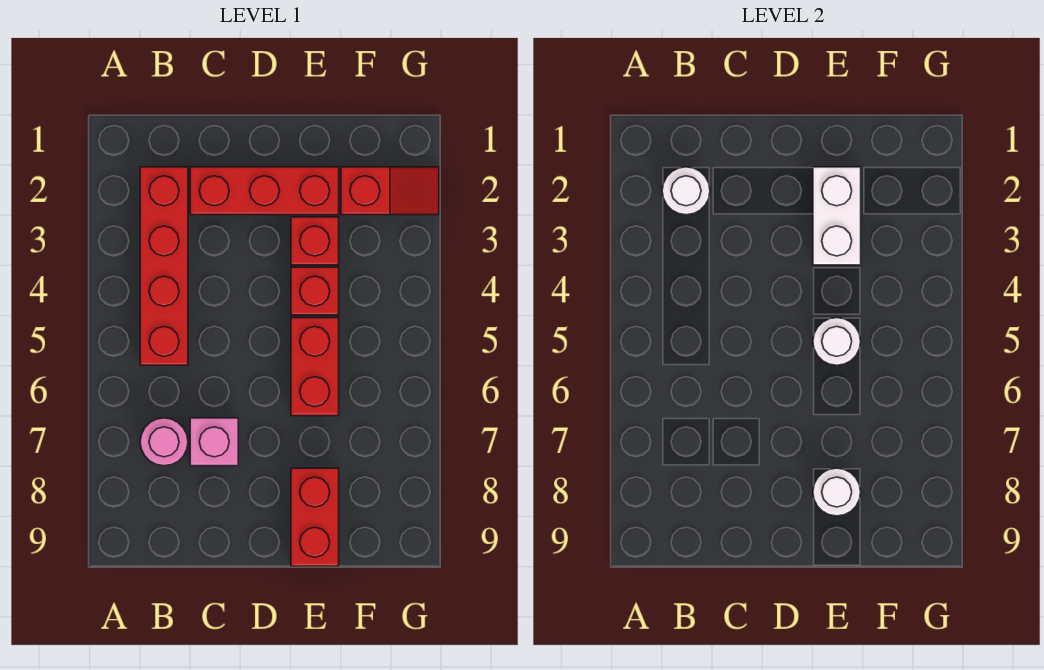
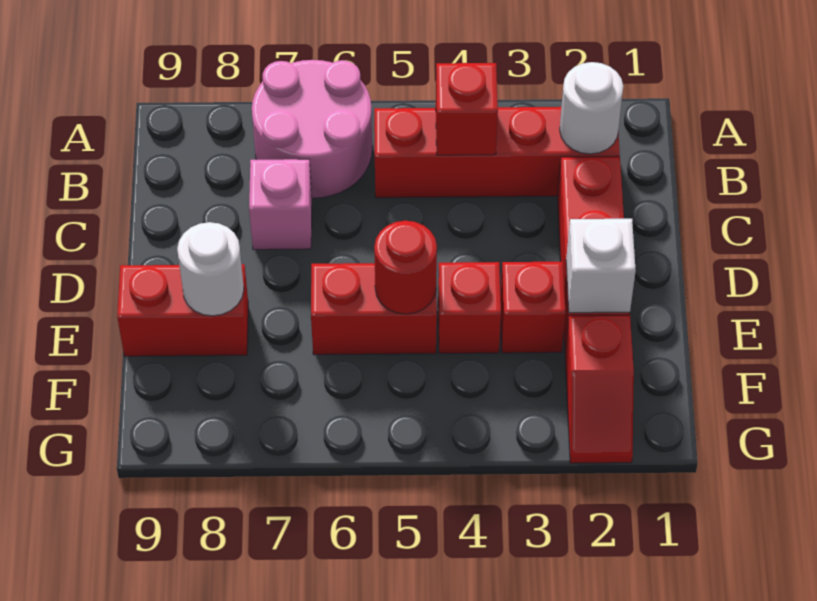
none -> red brick B4 level 2
pink round brick B7 level 1 -> pink round brick A6:B7 level 1
white brick E2:E3 level 2 -> white brick E2 level 2
white round brick E5 level 2 -> red round brick E5 level 2

